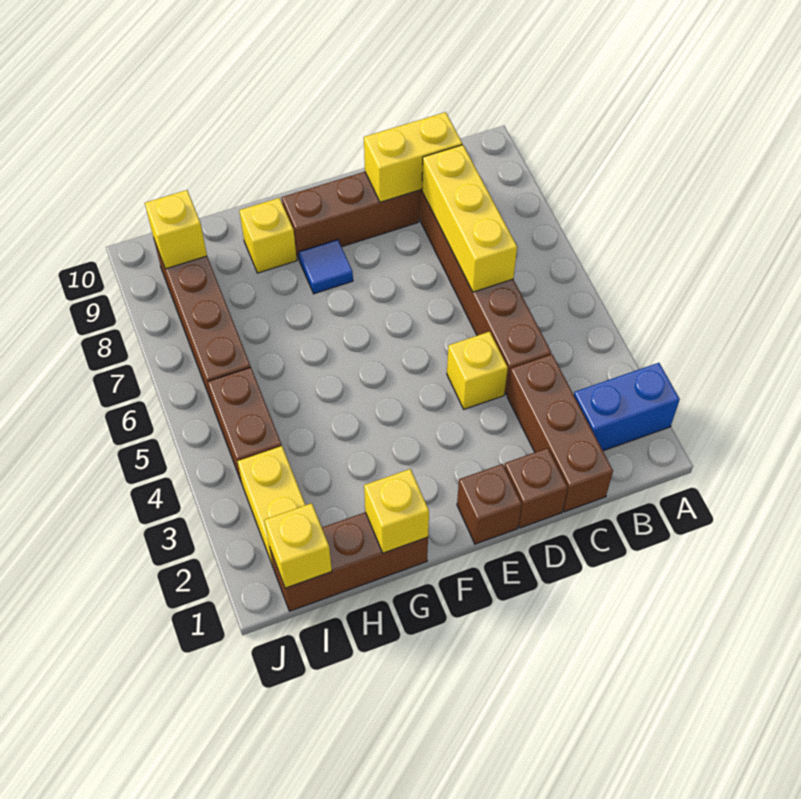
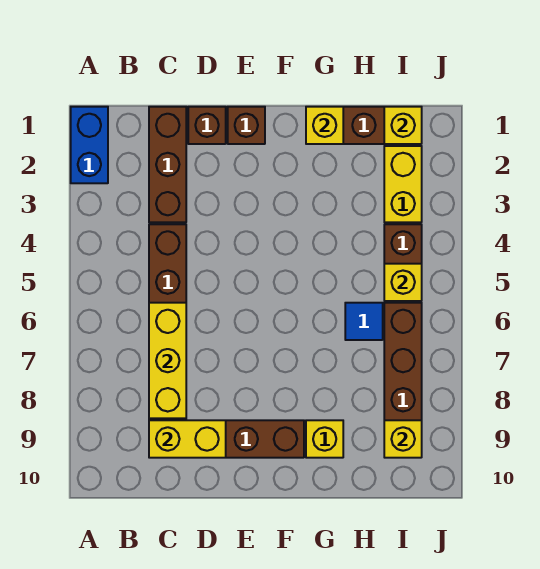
blue brick A2:B2 level 1 -> blue brick A1:A2 level 1
yellow brick D4 level 1 -> yellow brick I5 level 2
blue tile F8 level 1 -> blue tile H6 level 1

